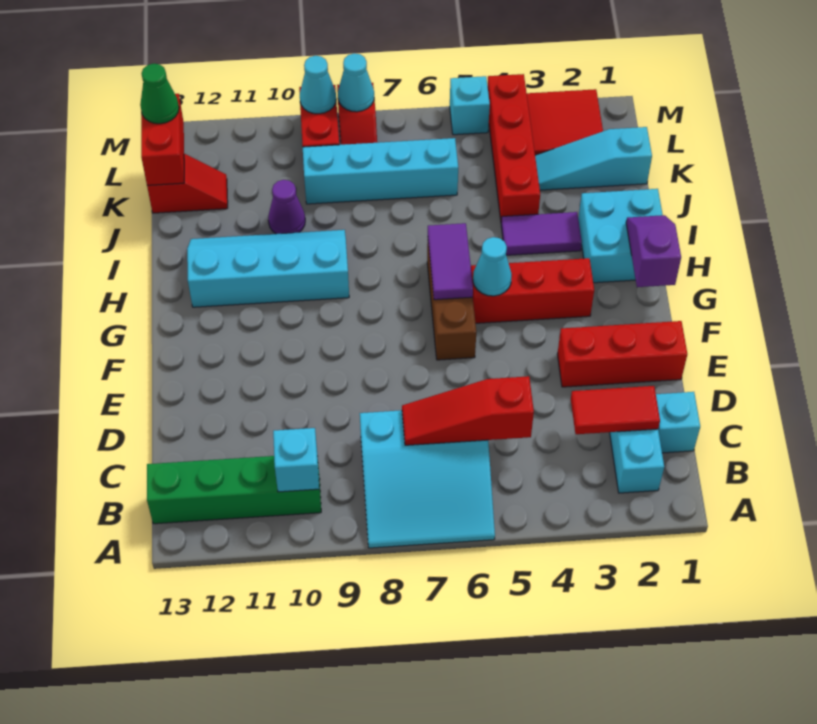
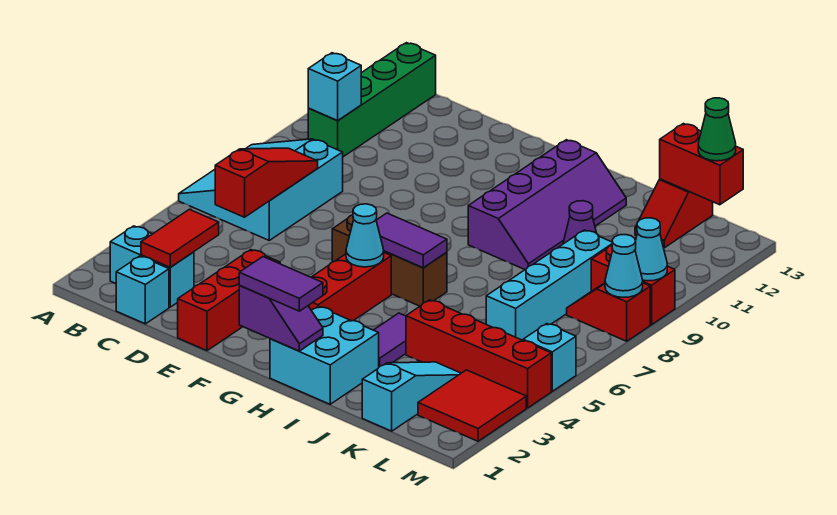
none -> purple tile G1:H1 level 3
cyan slope H9:I12 level 1 top H -> purple slope H9:I12 level 1 top H

